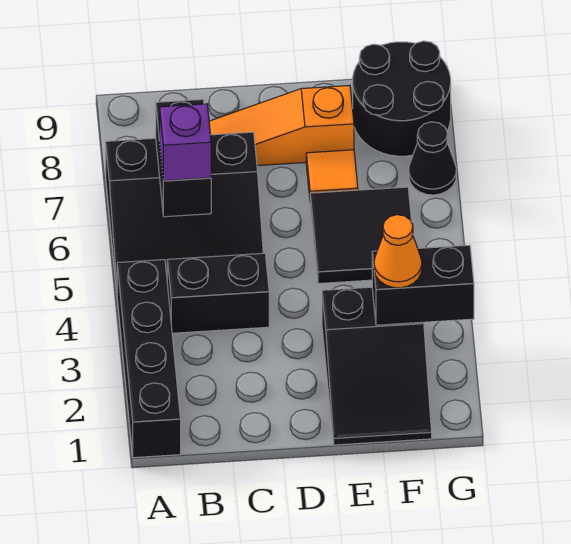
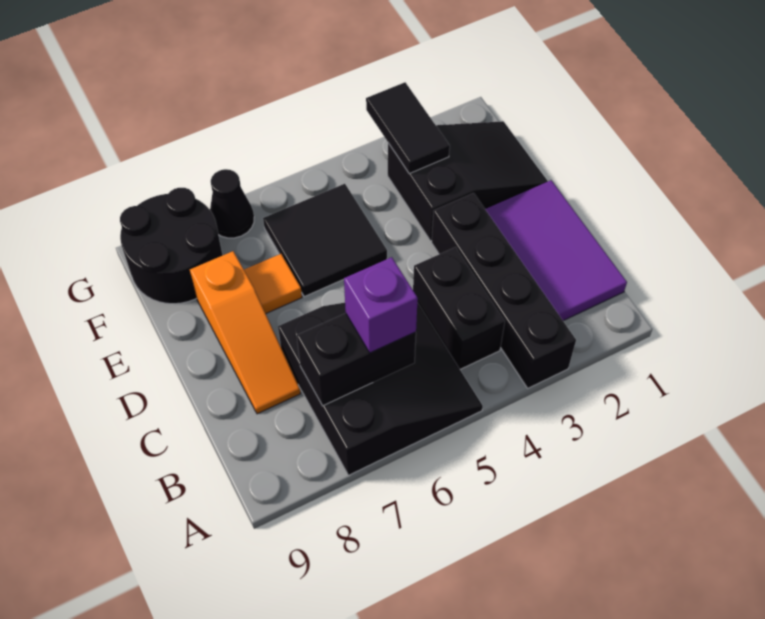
black brick A1:A4 level 1 -> black brick A3:D3 level 1
none -> purple tile B1:D2 level 1
black brick F3:G3 level 2 -> black tile F3:G3 level 2
orange cone F3 level 3 -> none

